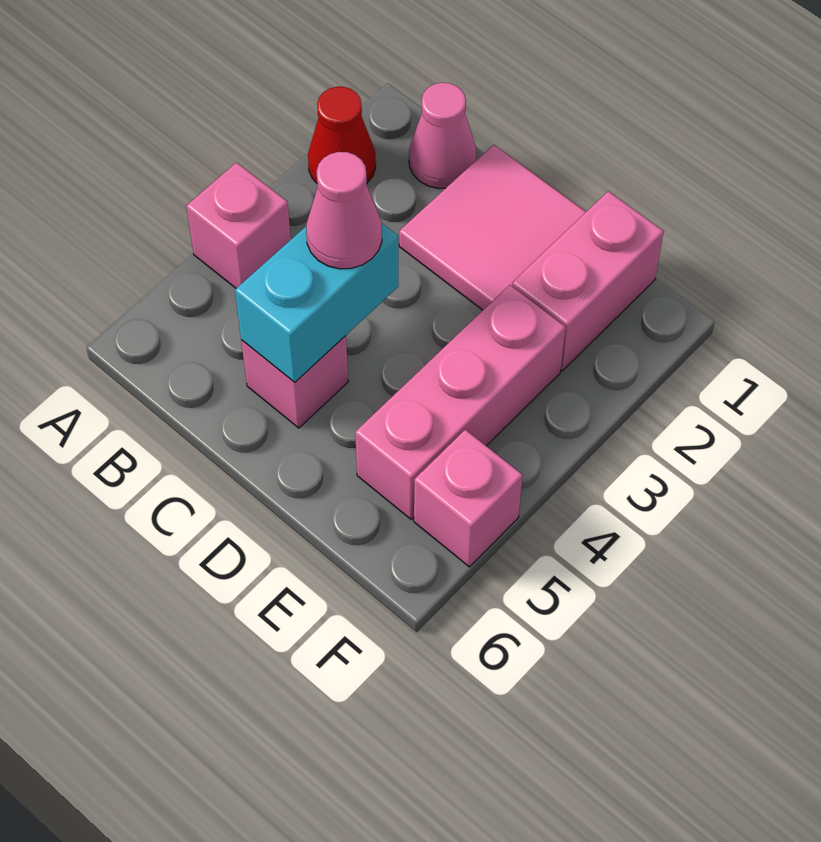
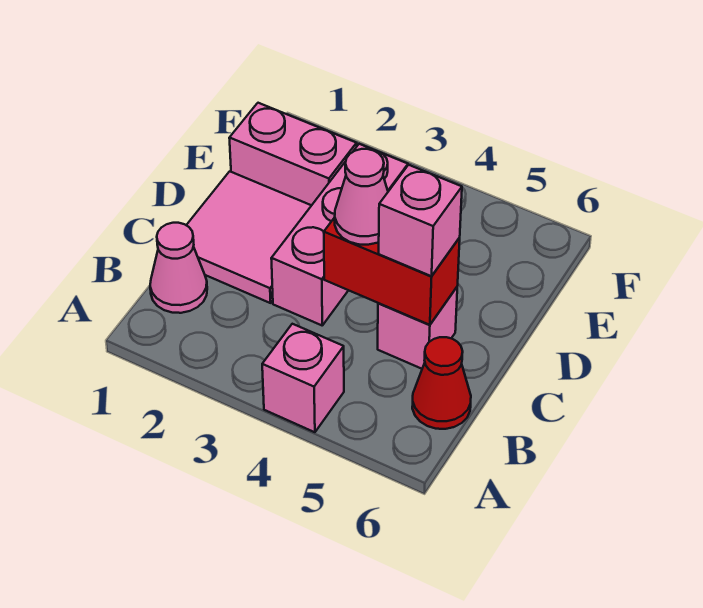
red cone A2 level 1 -> red cone B6 level 1
cyan brick C4:C5 level 2 -> red brick C4:C5 level 2
pink brick E3:E5 level 1 -> pink brick C3:E3 level 1
pink brick F5 level 1 -> pink brick C5 level 3

